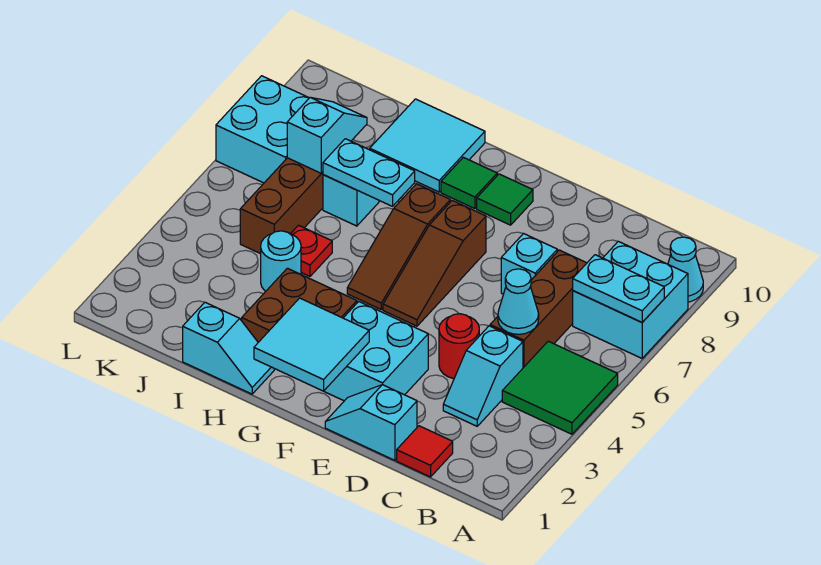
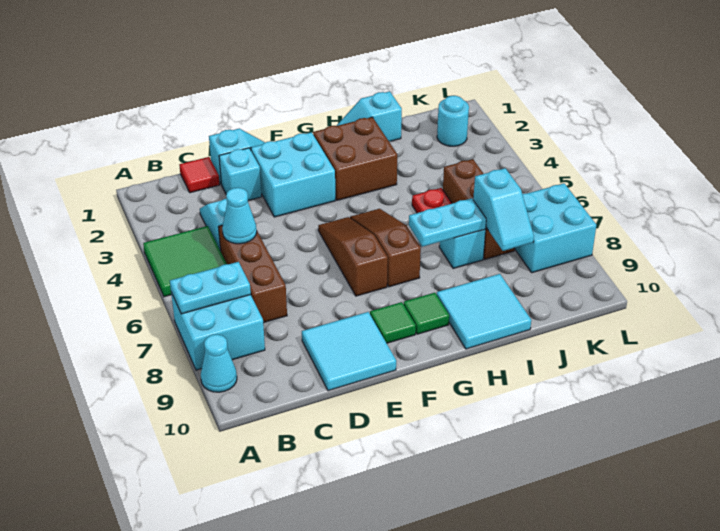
red round brick D4 level 1 -> none
cyan brick D7 level 1 -> cyan brick D2 level 1
cyan tile F1:G2 level 2 -> cyan tile D9:E10 level 1
cyan round brick I4 level 1 -> cyan round brick K2 level 1

